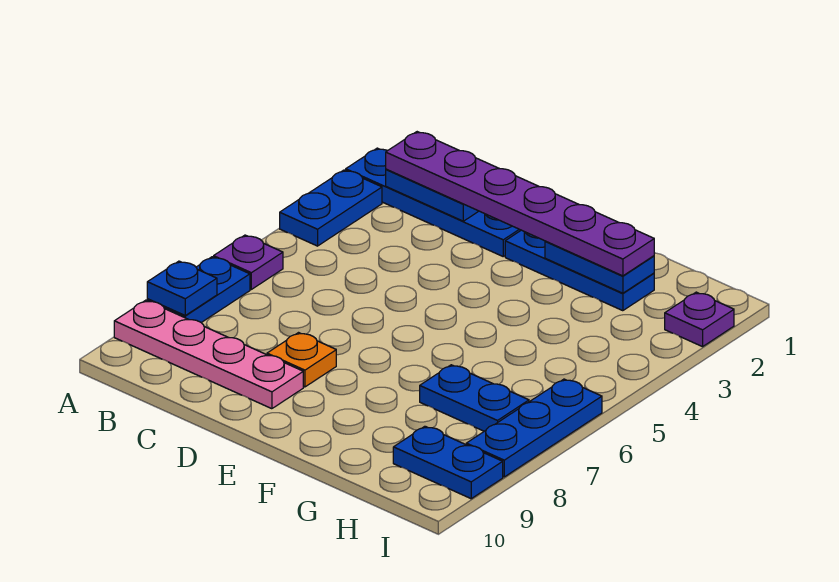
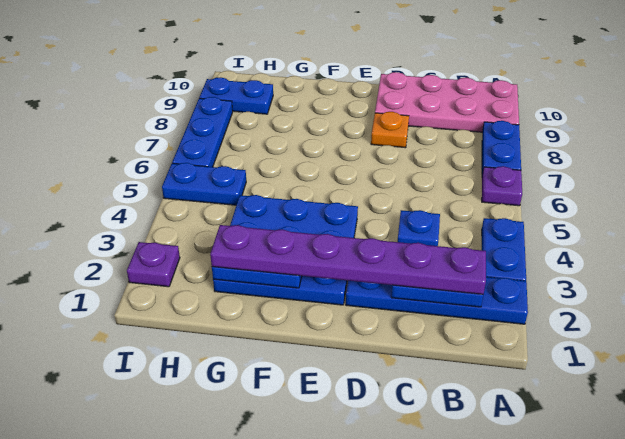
blue plate A8 level 2 -> blue plate C4 level 1
pink plate A9:D9 level 1 -> pink plate A9:D10 level 1
blue plate E2:G2 level 1 -> blue plate E2:G4 level 1
blue plate G7:H7 level 1 -> blue plate H5:I5 level 1

